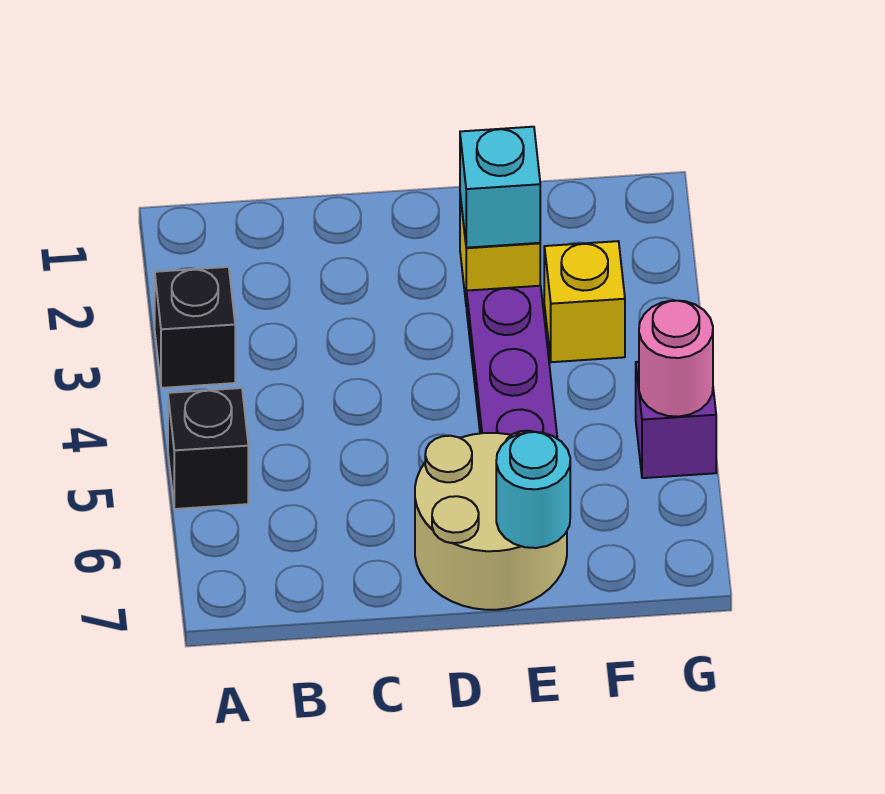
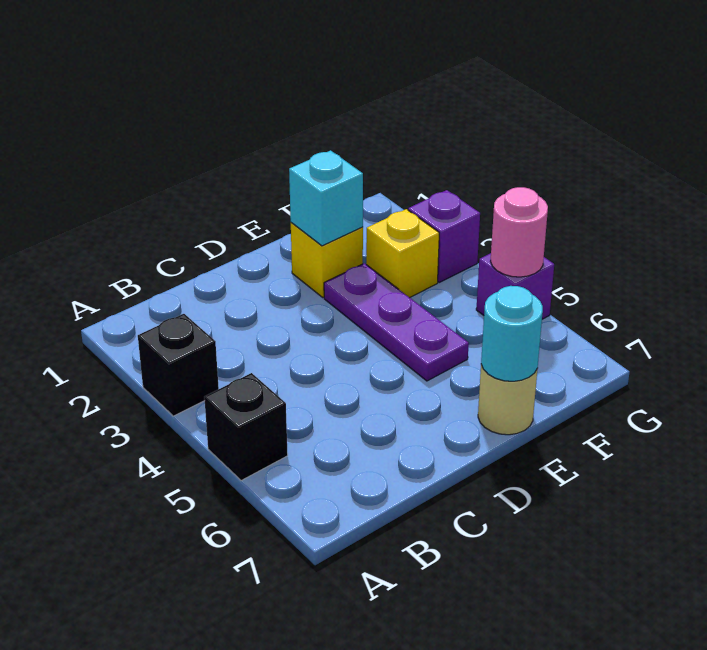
tan round brick D6:E7 level 1 -> tan round brick E7 level 1
none -> purple brick G3 level 1

